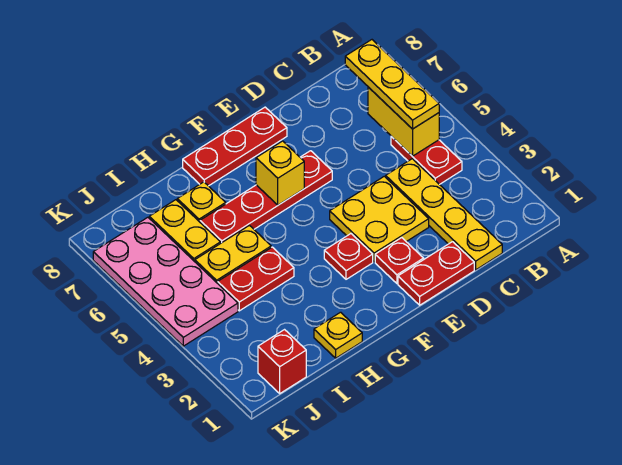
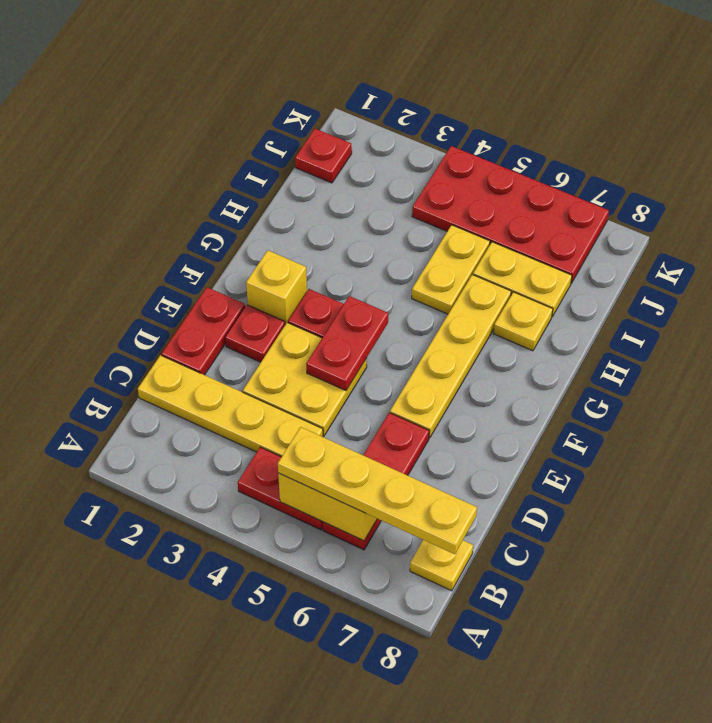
yellow plate B5:B7 level 3 -> yellow plate B5:B8 level 3
red plate E6:H6 level 1 -> yellow plate E6:H6 level 1
red plate E8:G8 level 1 -> red plate B6:D6 level 1
yellow brick F6 level 2 -> yellow brick F2 level 1
yellow plate H1 level 1 -> yellow plate B8 level 1
red plate H4:I4 level 1 -> red plate E4:F4 level 2
red brick J1 level 1 -> red plate J1 level 1
pink plate J4:K7 level 1 -> red plate J4:K7 level 1

